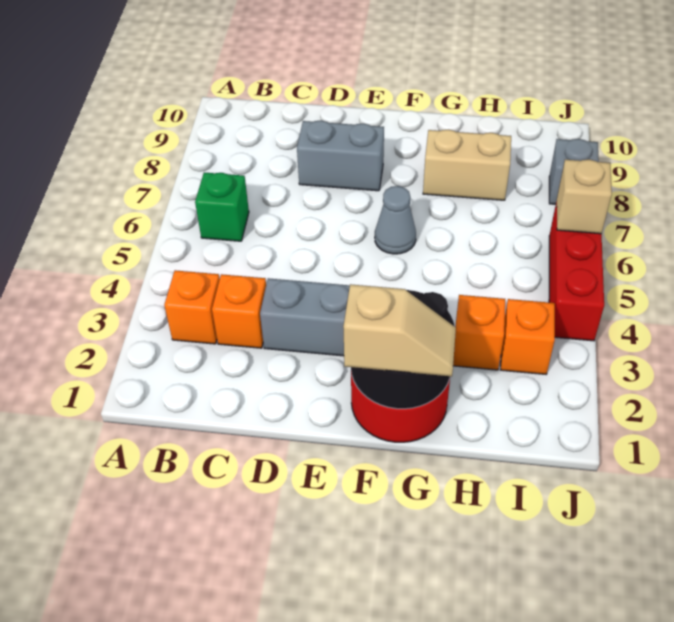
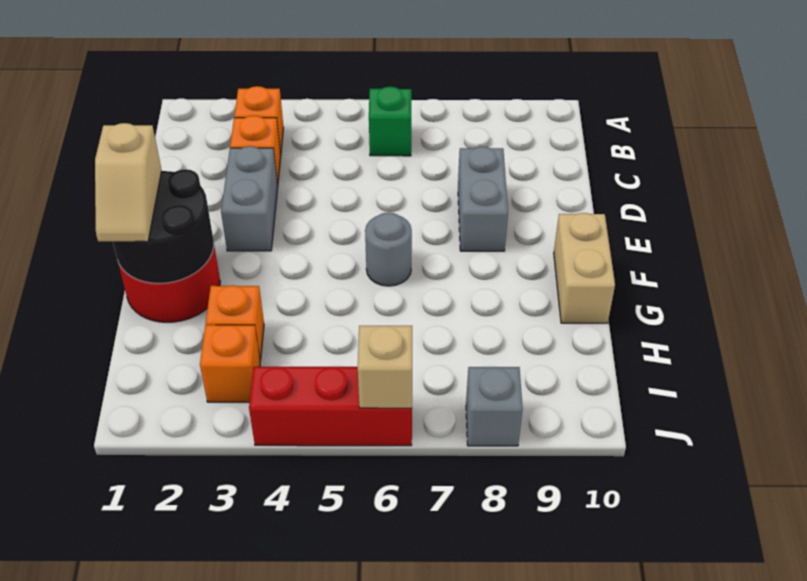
grey cone F6 level 1 -> grey round brick F6 level 1
tan brick G8:H8 level 1 -> tan brick F10:G10 level 1

